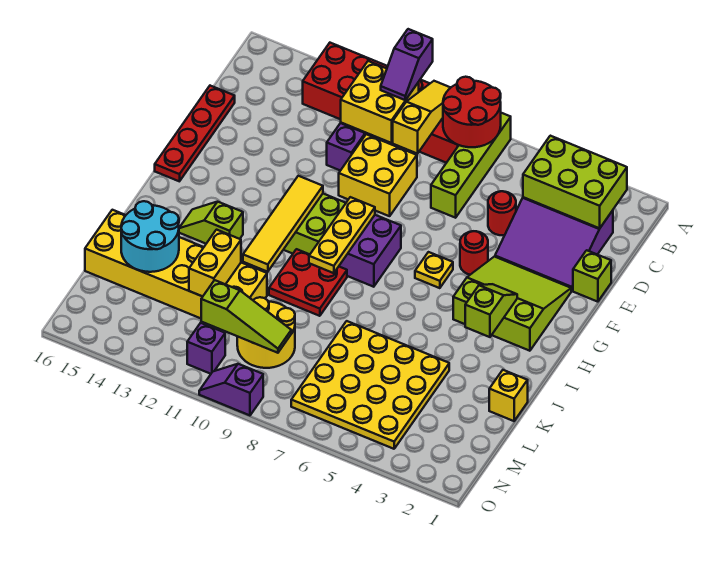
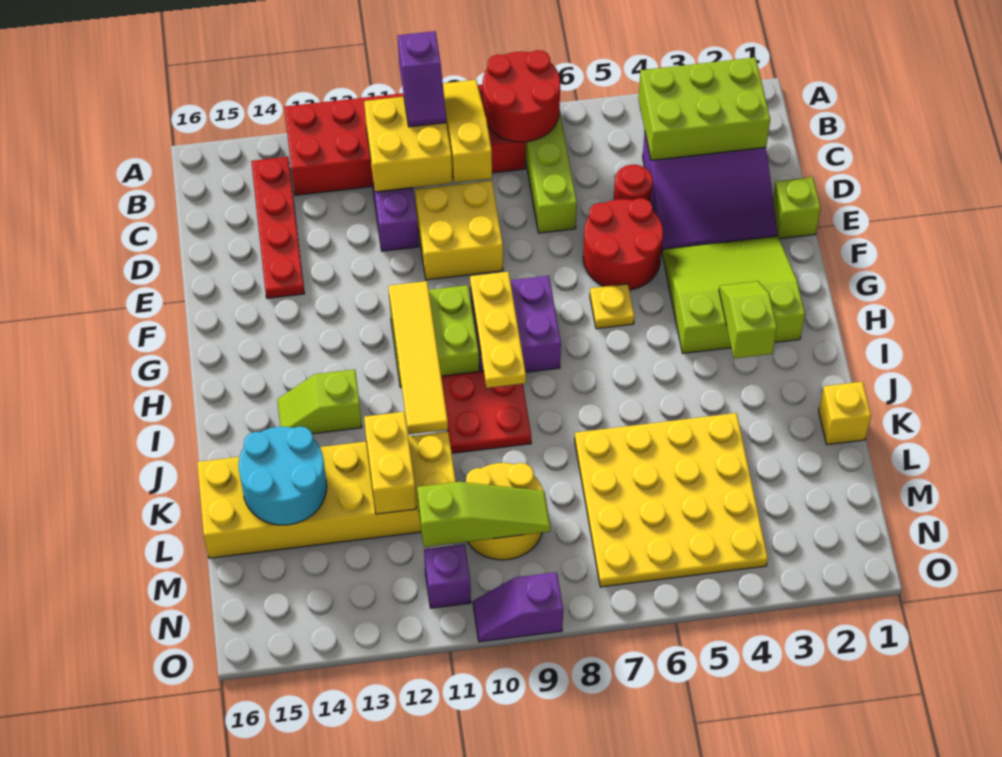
red plate D16:G16 level 1 -> red plate B14:E14 level 1
red round brick F5 level 1 -> red round brick E5:F6 level 1

